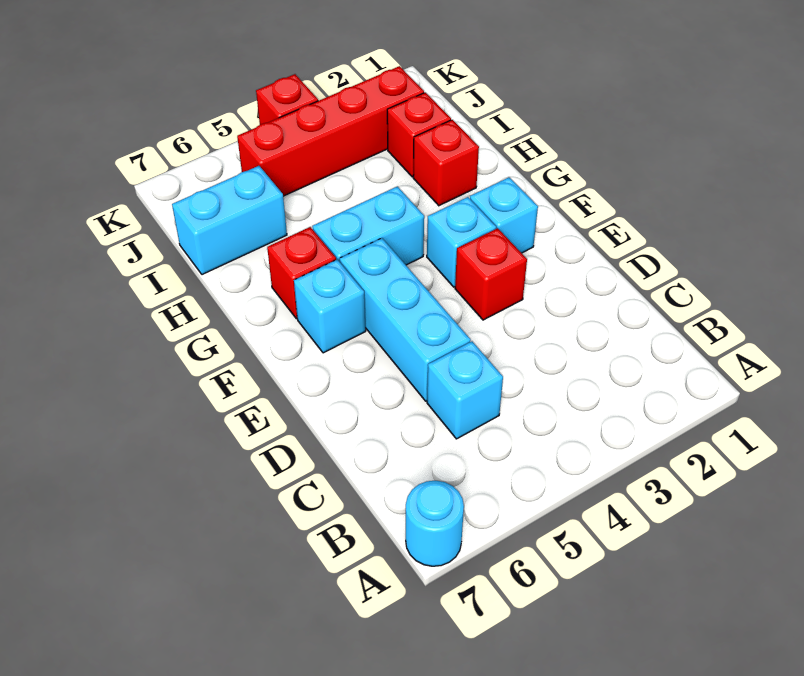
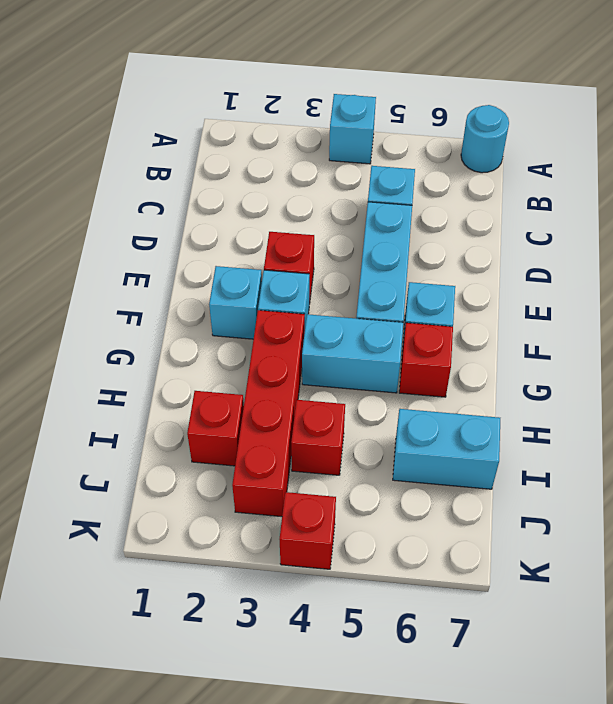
none -> cyan brick A4 level 1
red brick H2 level 1 -> red brick I4 level 1
red brick J2:J5 level 1 -> red brick G3:J3 level 1

